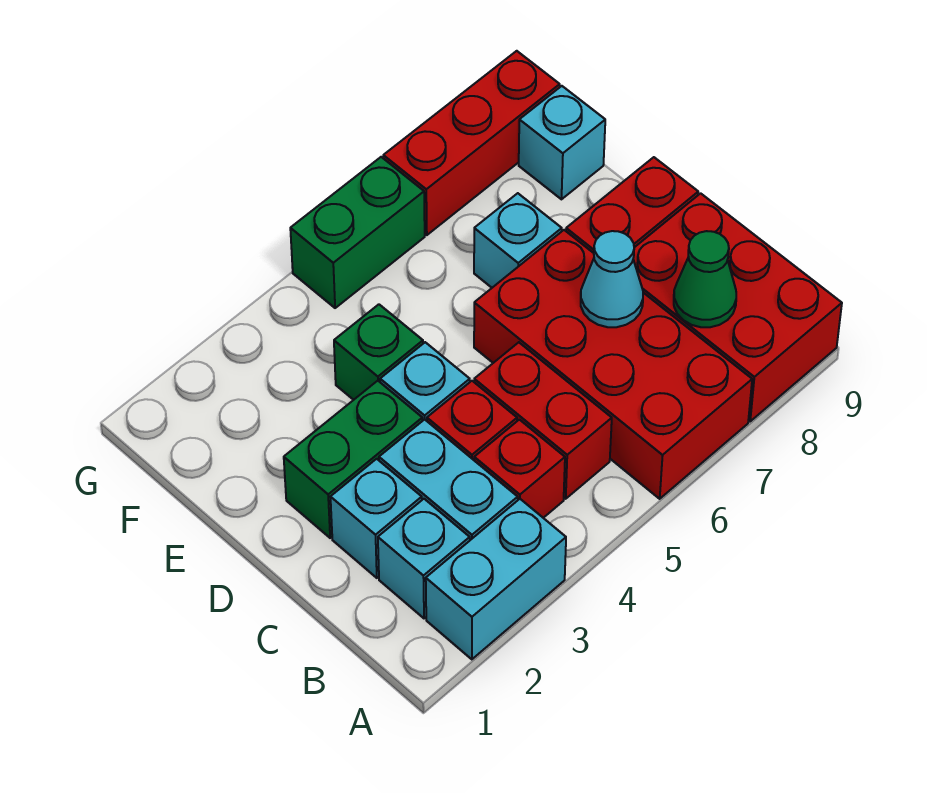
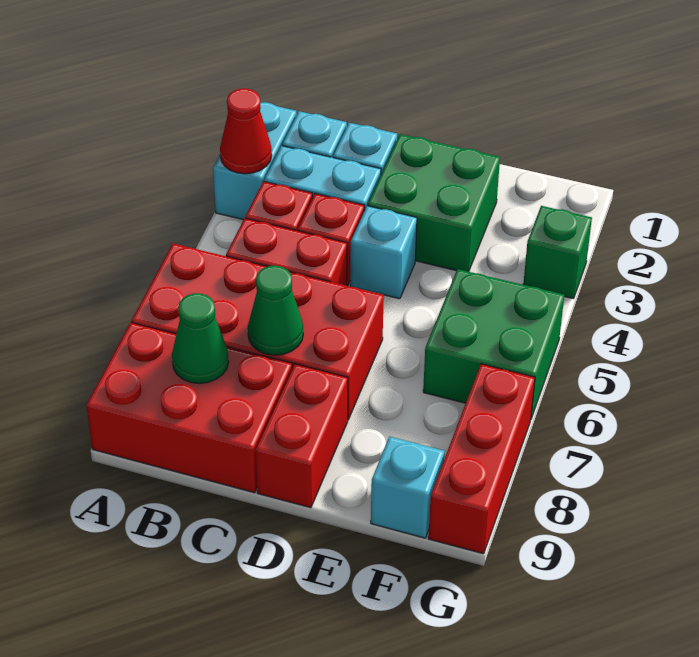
none -> red cone A3 level 2
cyan cone C7 level 2 -> green cone C7 level 2
green brick D2:D3 level 1 -> green brick D2:E3 level 1
green brick E4 level 1 -> green brick G3 level 1
cyan brick E7 level 1 -> none
green brick G5:G6 level 1 -> green brick F5:G6 level 1

